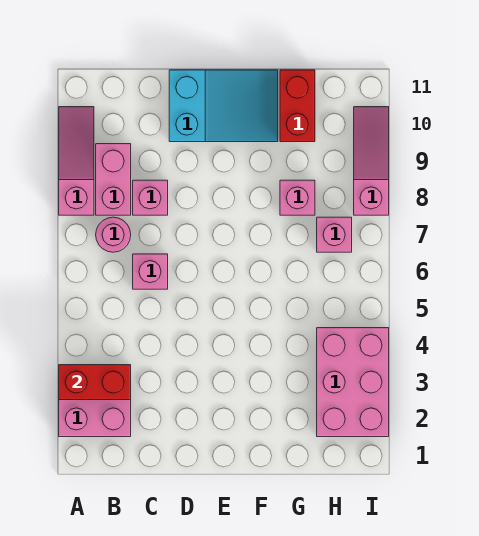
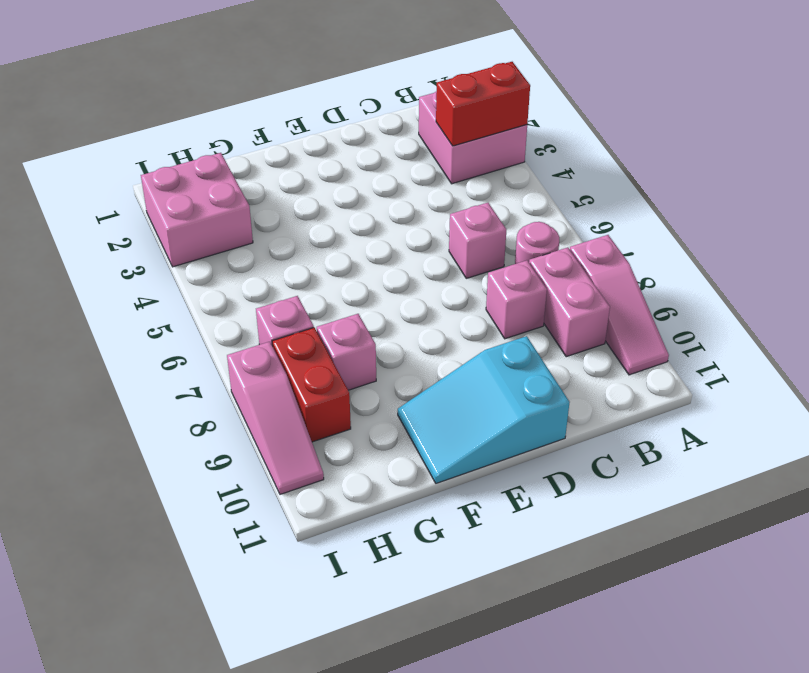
red brick G10:G11 level 1 -> red brick H8:H9 level 1
pink brick H2:I4 level 1 -> pink brick H2:I3 level 1

